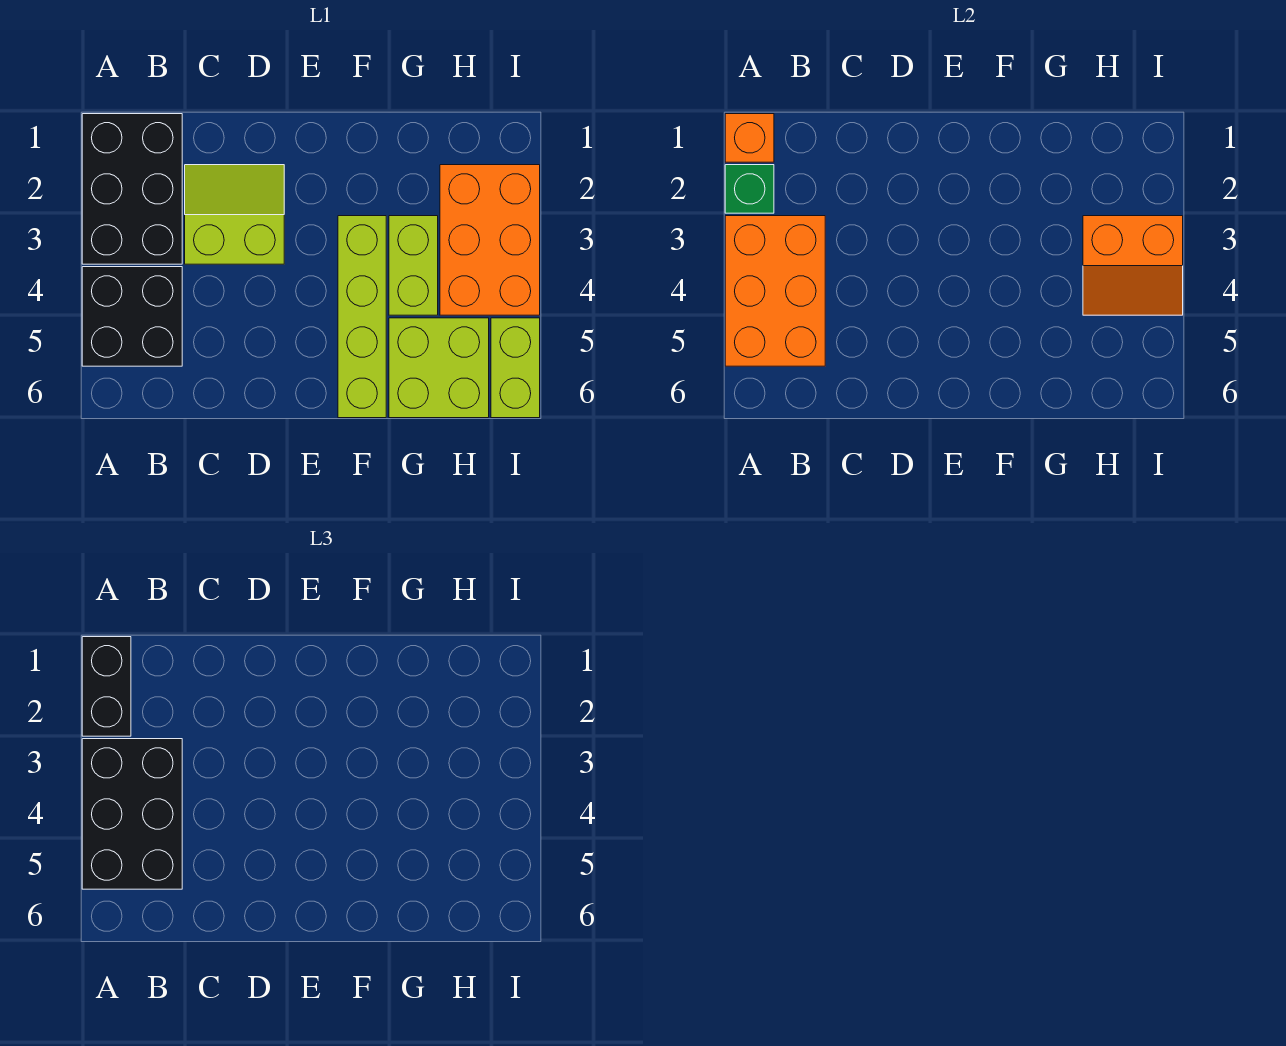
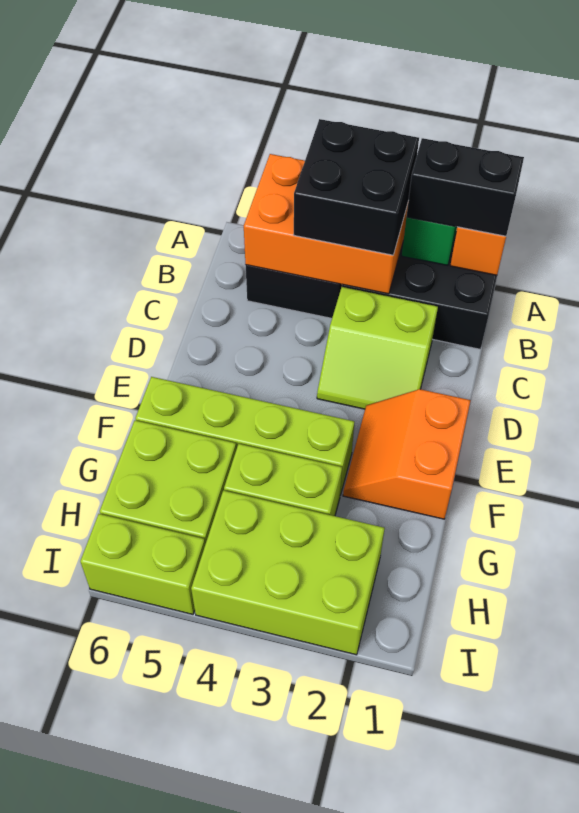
black brick A3:B5 level 3 -> black brick A3:B4 level 3
lime slope C2:D3 level 1 top 3 -> lime slope C2:D3 level 1 top C
orange brick H2:I4 level 1 -> lime brick H2:I4 level 1
orange slope H3:I4 level 2 top 3 -> orange slope E1:F2 level 1 top 1

